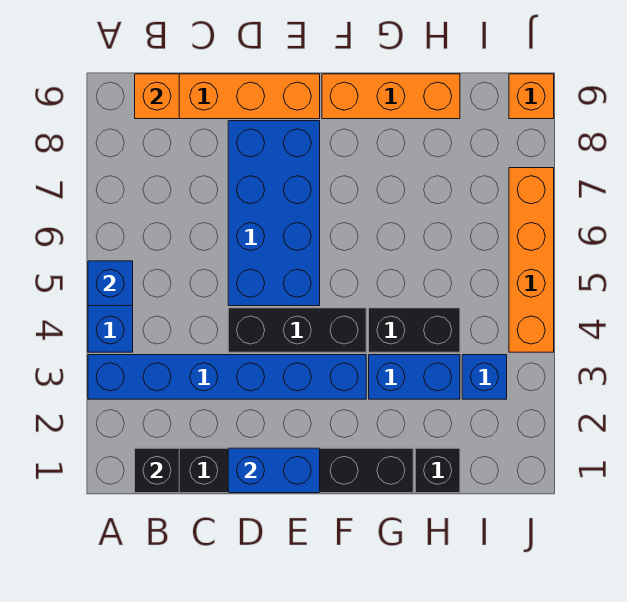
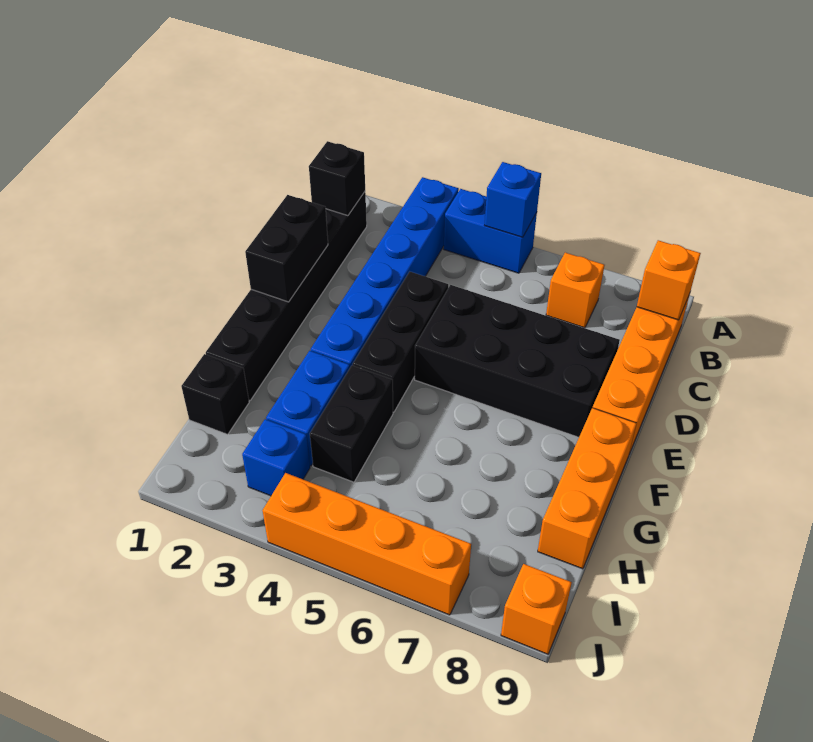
none -> orange brick B7 level 1
blue brick D1:E1 level 2 -> black brick D1:E1 level 2
blue brick D5:E8 level 1 -> black brick D5:E8 level 1

